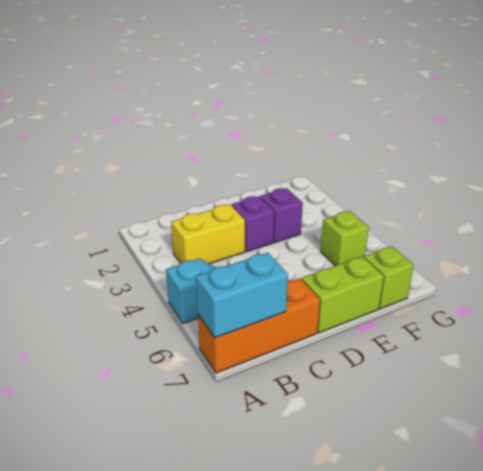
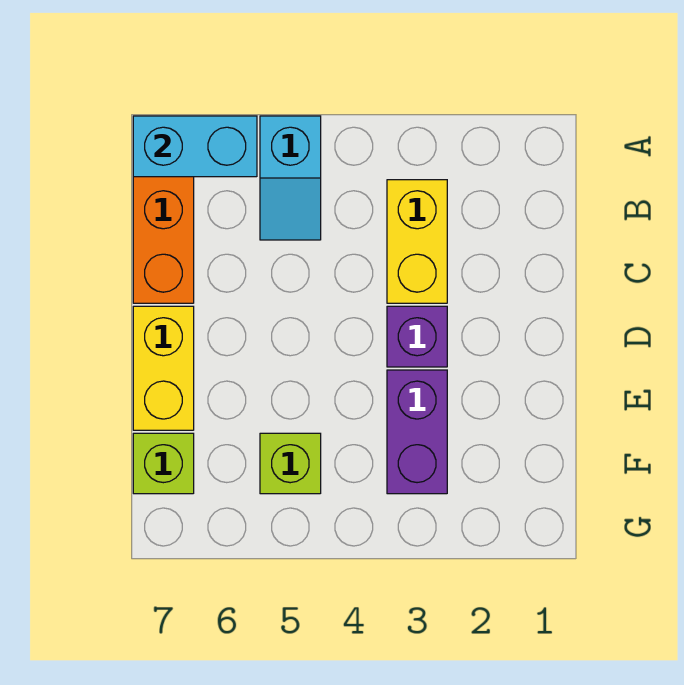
cyan brick A7:B7 level 2 -> cyan brick A6:A7 level 2
lime brick D7:E7 level 1 -> yellow brick D7:E7 level 1
purple brick E3 level 1 -> purple brick E3:F3 level 1

